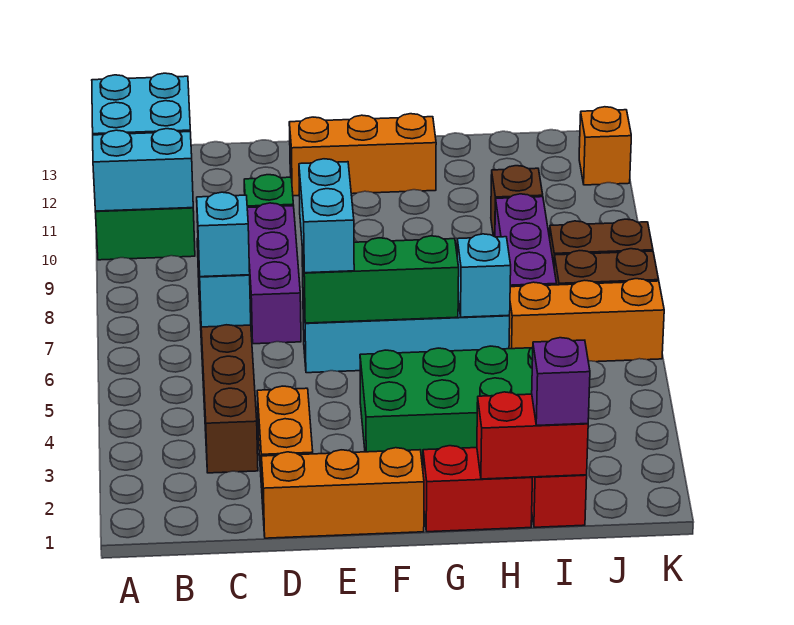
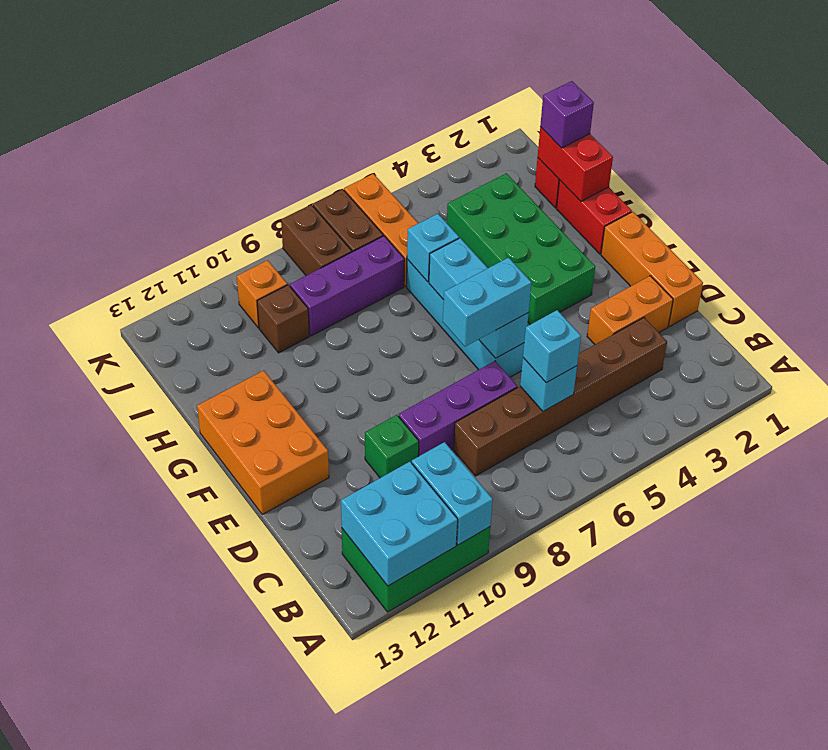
green brick E6:G6 level 2 -> cyan brick E6:G6 level 2
orange brick E12:G12 level 1 -> orange brick E12:G13 level 1
orange brick K12 level 1 -> orange brick J10 level 1

